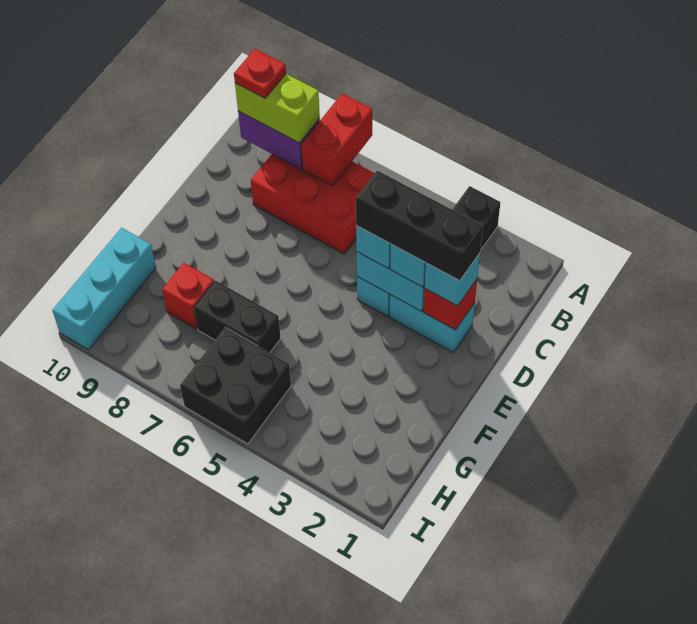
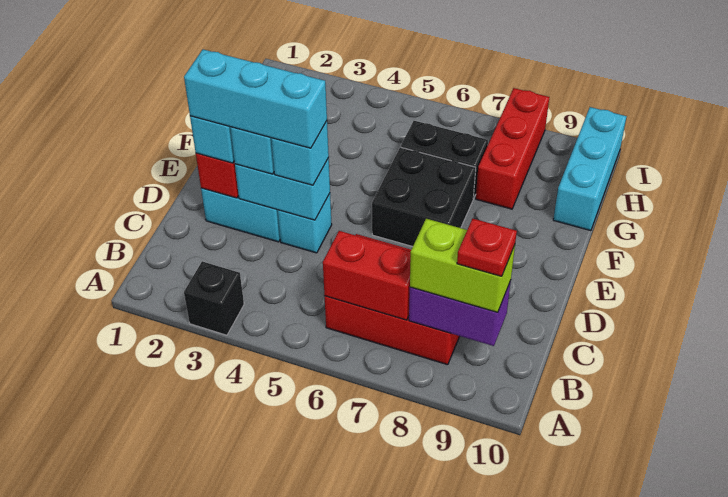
red brick A7:B7 level 2 -> red brick B6:B7 level 2
black brick D2:D4 level 4 -> cyan brick D2:D4 level 4
red brick G8 level 1 -> red brick G8:I8 level 1
black brick H5:I6 level 1 -> black brick E6:F7 level 1

